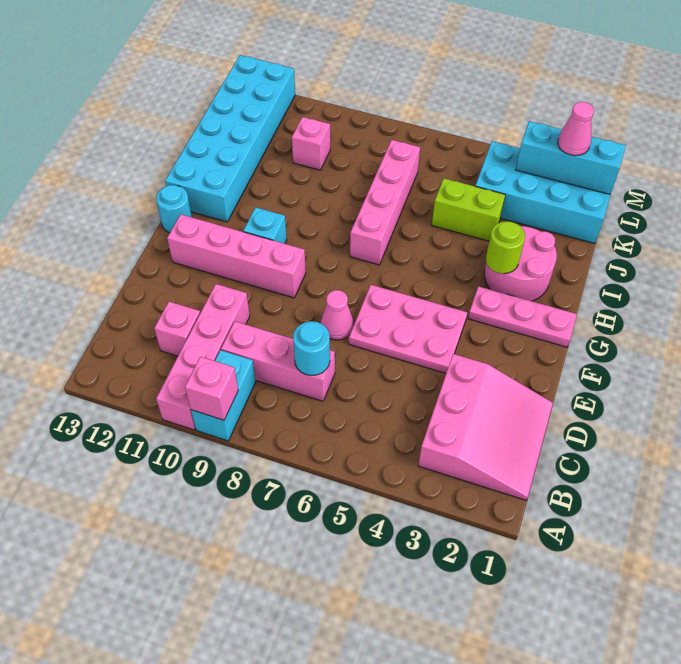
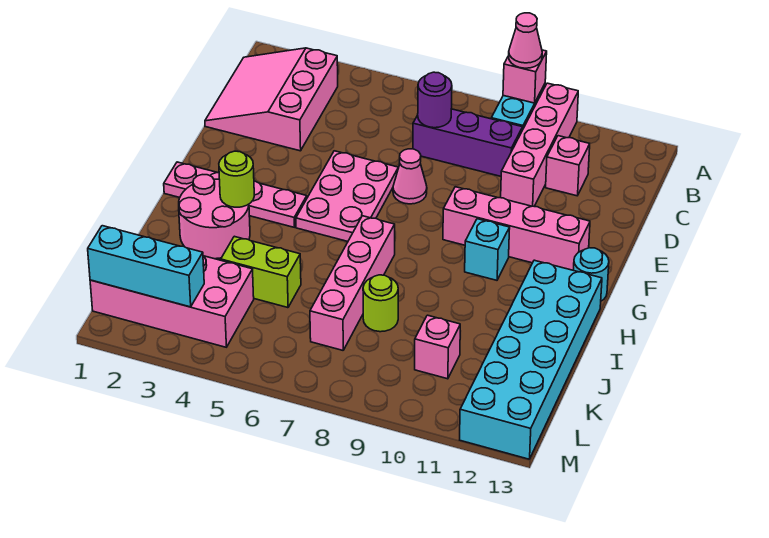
pink brick C7:C9 level 1 -> purple brick C7:C9 level 1
cyan round brick C7 level 2 -> purple round brick C7 level 2
pink plate E4:F6 level 1 -> pink plate E5:G6 level 1
pink plate G1:G3 level 1 -> pink plate G1:G4 level 1
none -> lime round brick J8 level 1
cyan brick K1:L4 level 1 -> pink brick K1:L4 level 1
pink cone L2 level 3 -> pink cone A9 level 3

